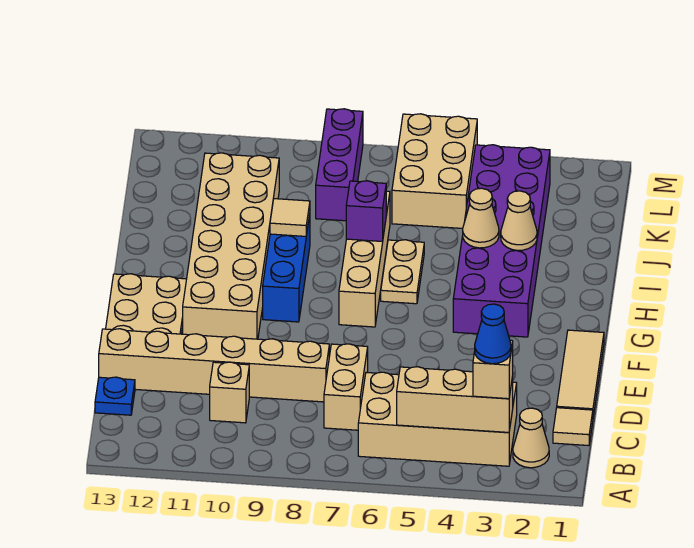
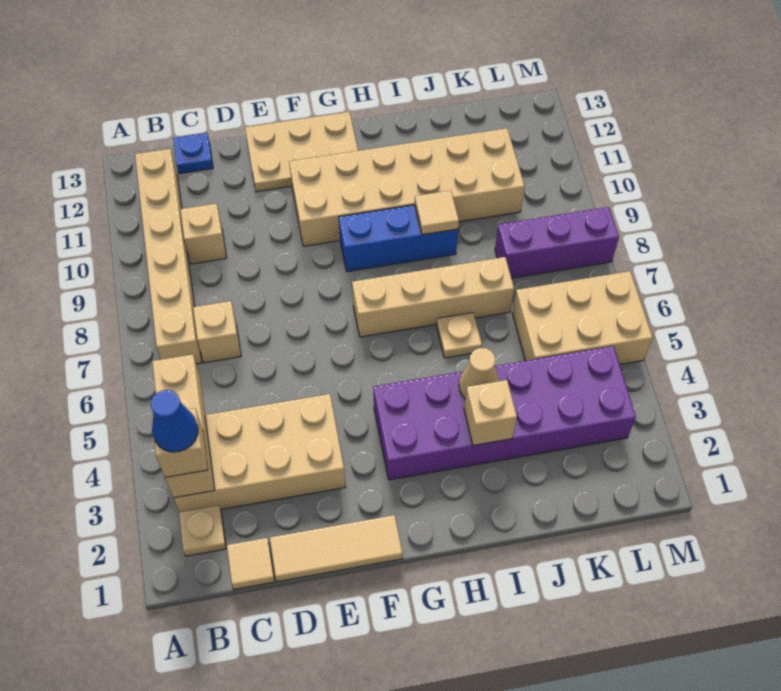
tan cone B2 level 1 -> tan plate B2 level 1
tan brick B3:C6 level 1 -> tan brick B3:E4 level 1
tan brick C7:D7 level 1 -> tan brick C7 level 1
tan brick D8:D13 level 1 -> tan brick B7:B12 level 1
tan plate H6:I6 level 1 -> tan plate I6 level 1
tan cone I3 level 2 -> tan brick I3 level 2
purple brick I7 level 2 -> none

